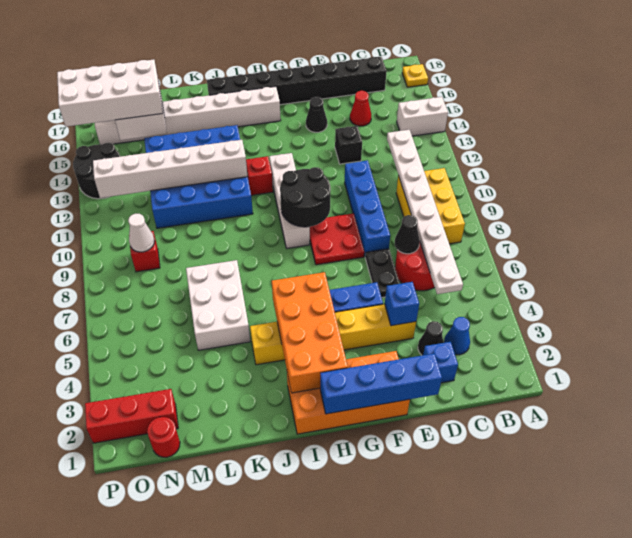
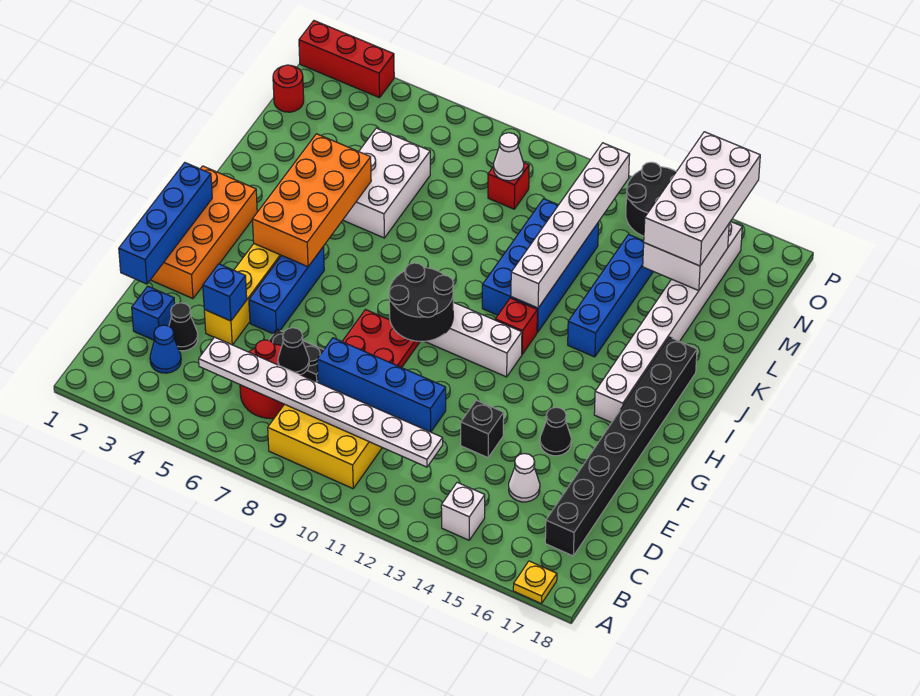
white brick A14:B14 level 1 -> white brick B14 level 1
red cone D15 level 1 -> white cone D15 level 1
orange brick H2:I5 level 2 -> orange brick H4:K5 level 2
white brick K5:L7 level 1 -> white brick K5:M6 level 1
red brick N2:P2 level 1 -> red brick P1:P3 level 1

